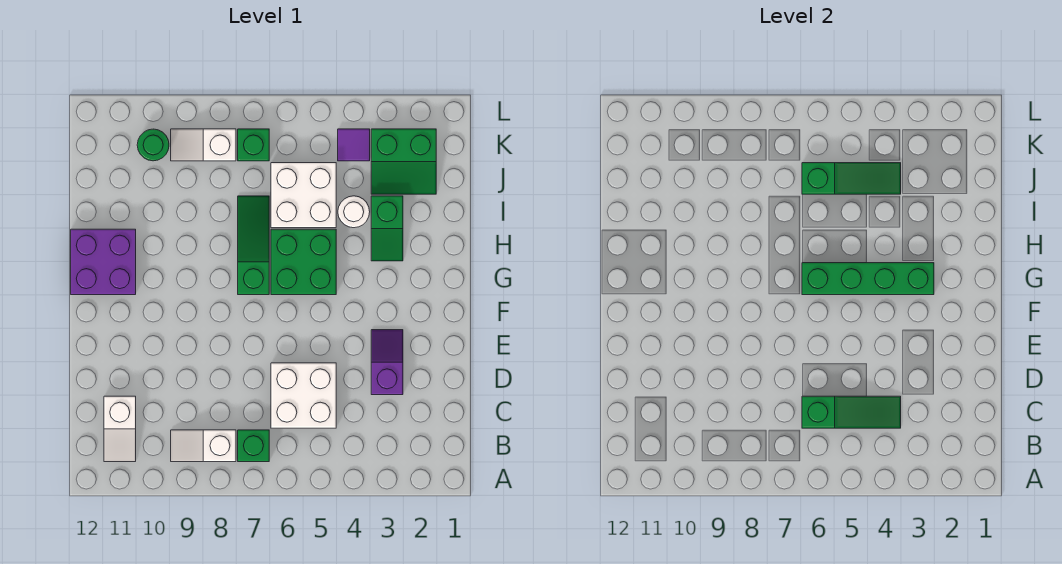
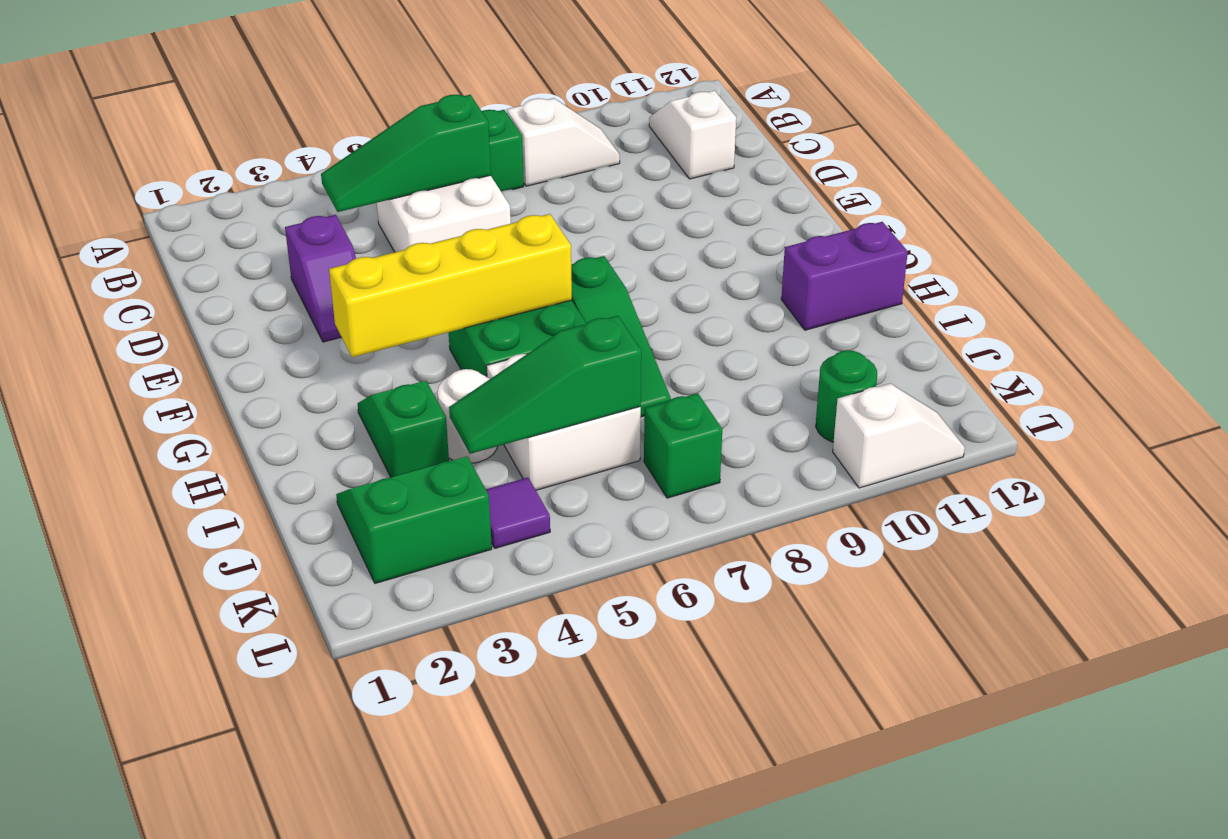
green brick G3:G6 level 2 -> yellow brick G3:G6 level 2
purple brick G11:H12 level 1 -> purple brick H11:H12 level 1
white slope K8:K9 level 1 top 8 -> white slope L10:L11 level 1 top 10

